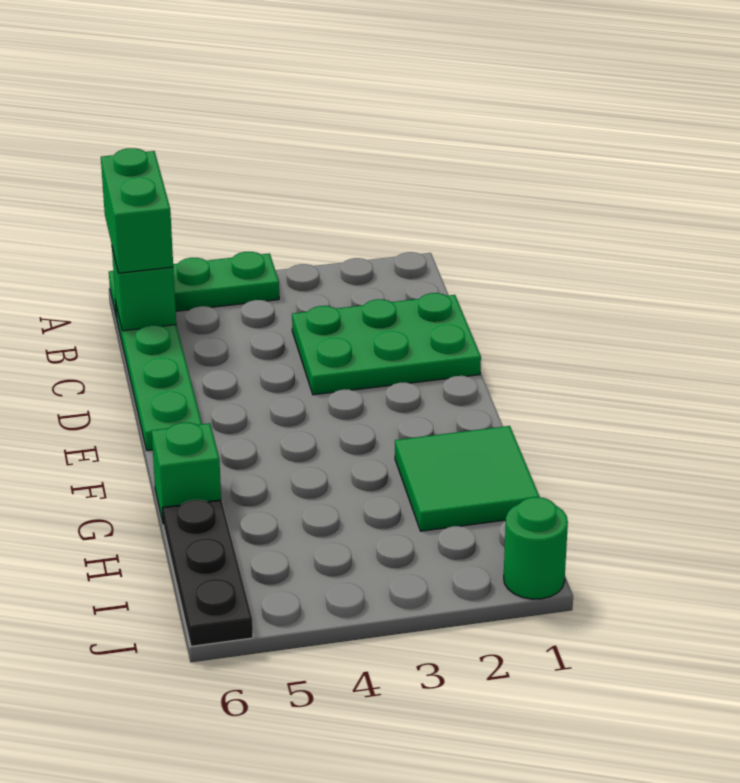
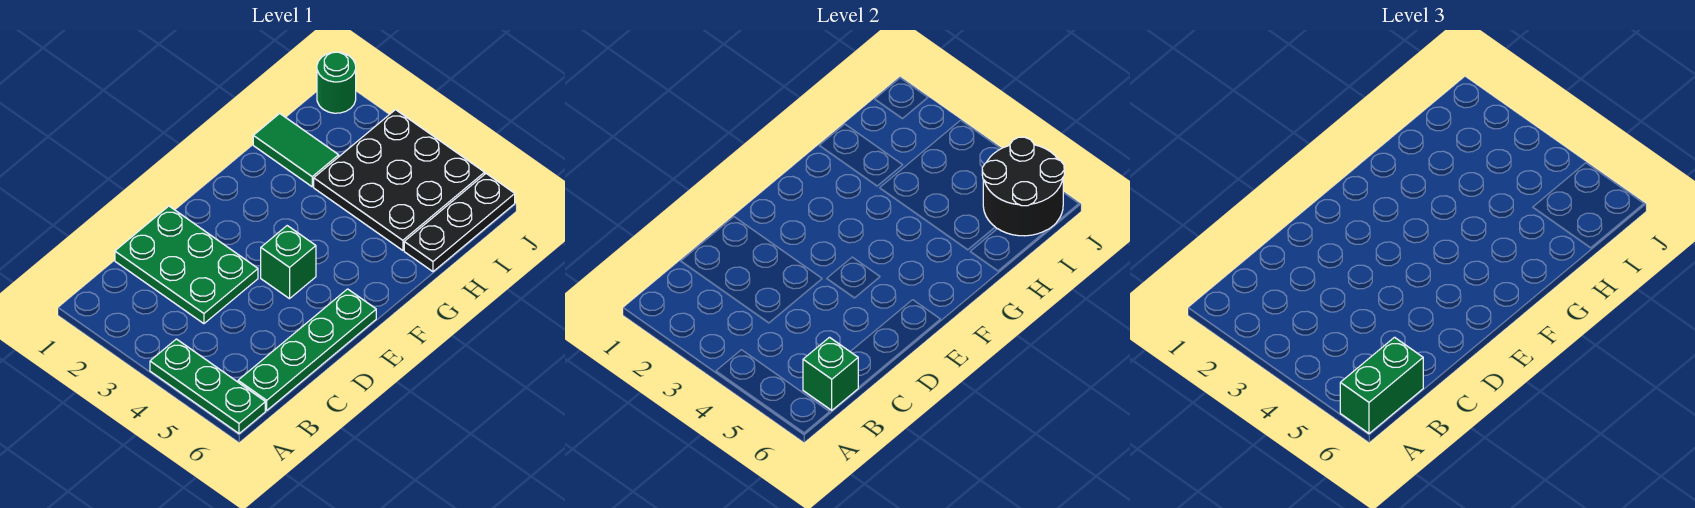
green tile G1:H2 level 1 -> green tile H1:H2 level 1
green brick G6 level 1 -> green brick E4 level 1
none -> black plate H3:J5 level 1
none -> black round brick I5:J6 level 2

